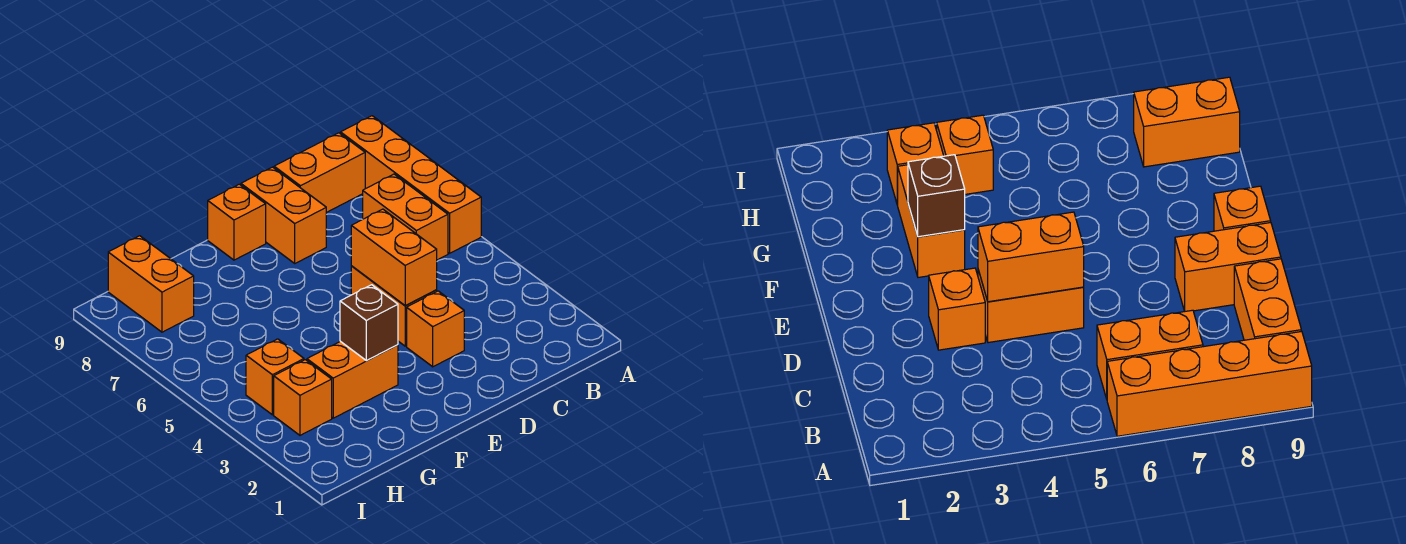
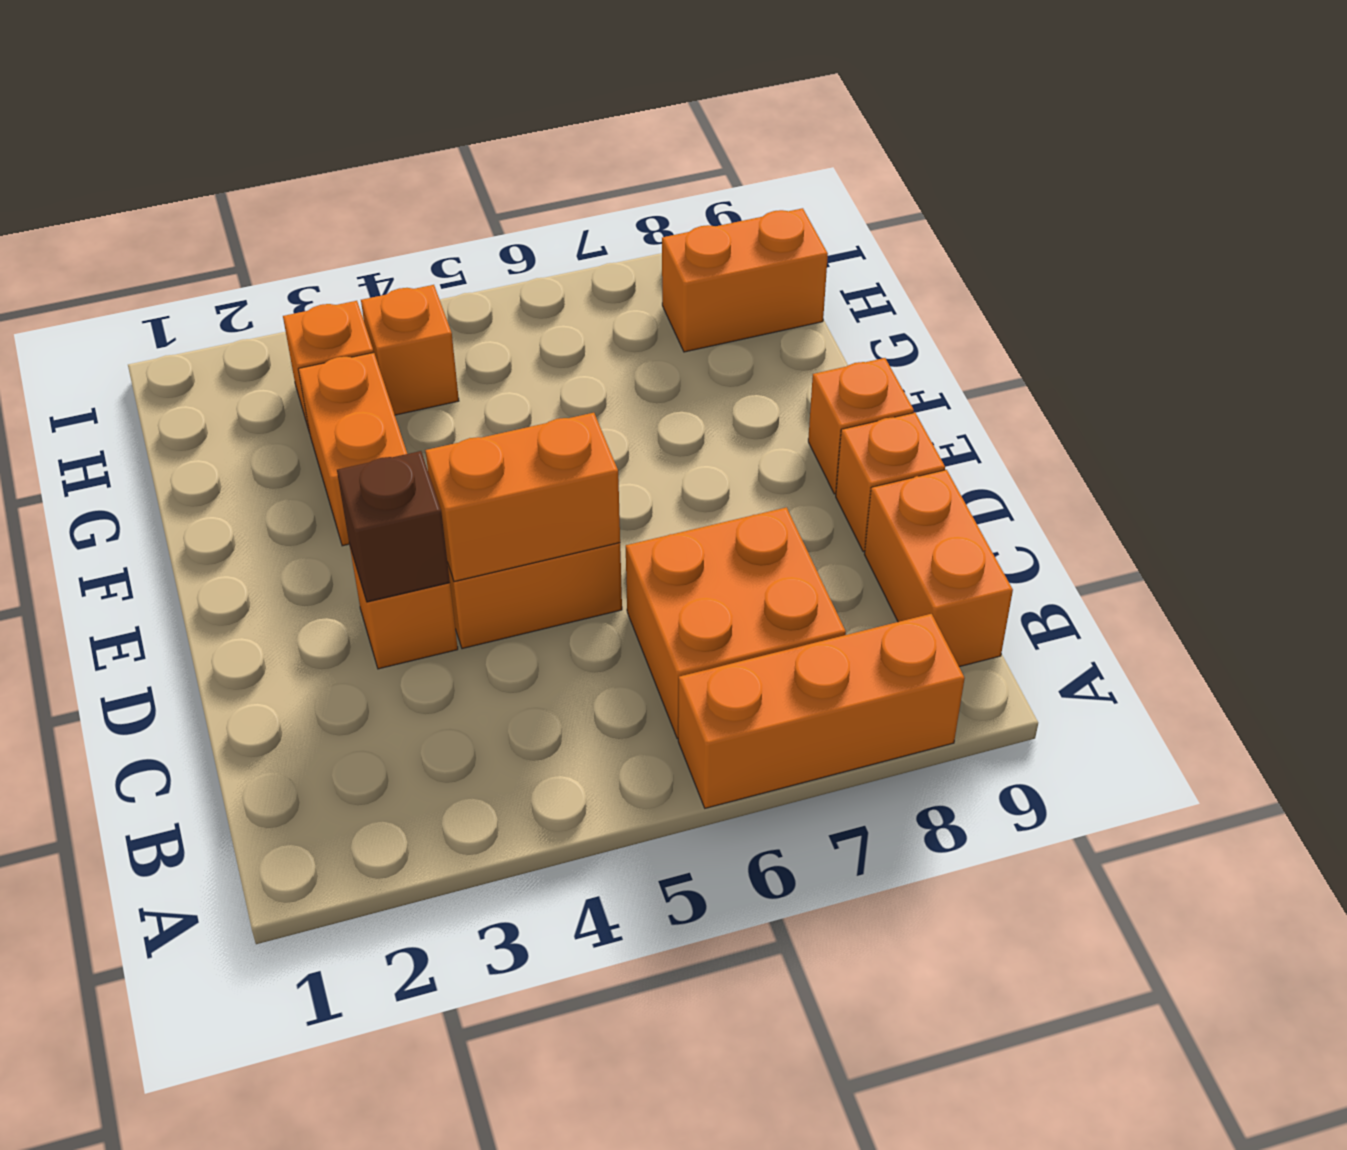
orange brick A6:A9 level 1 -> orange brick A6:A8 level 1
orange brick B6:B7 level 1 -> orange brick B6:C7 level 1
orange brick D8:D9 level 1 -> orange brick D9 level 1
brown brick F3 level 2 -> brown brick D3 level 2

